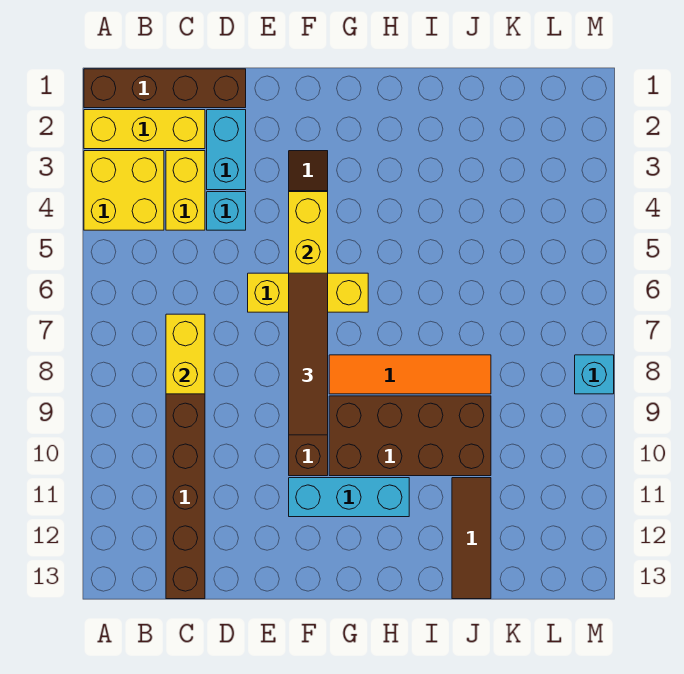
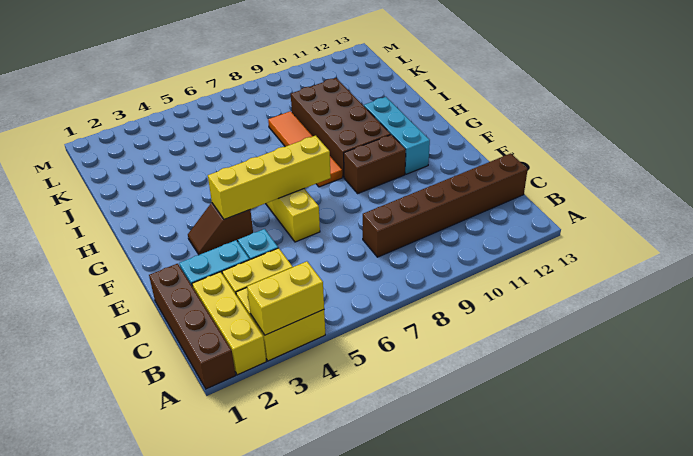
yellow brick C7:C8 level 2 -> yellow brick A3:A4 level 2
brown tile F6:F9 level 3 -> none
brown tile J11:J13 level 1 -> none
cyan brick M8 level 1 -> none

